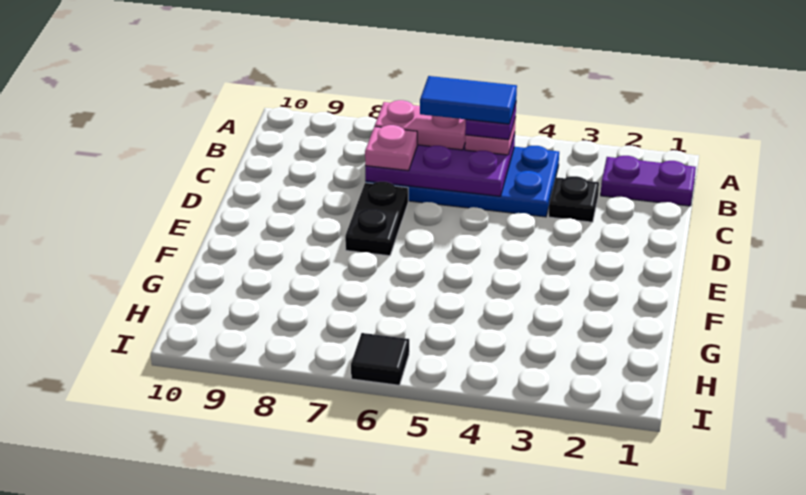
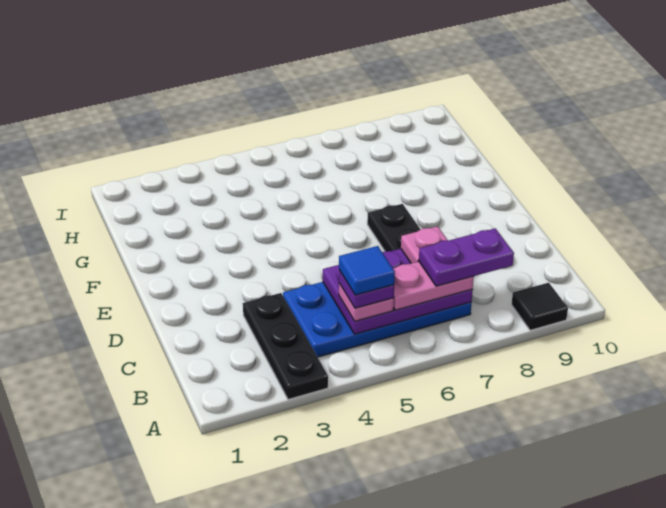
purple plate B1:B2 level 1 -> purple plate B7:B8 level 4
blue tile B5:B6 level 5 -> blue tile B5 level 5
black plate C3 level 1 -> black plate A3:C3 level 1
black tile I6 level 1 -> black tile A9 level 1

